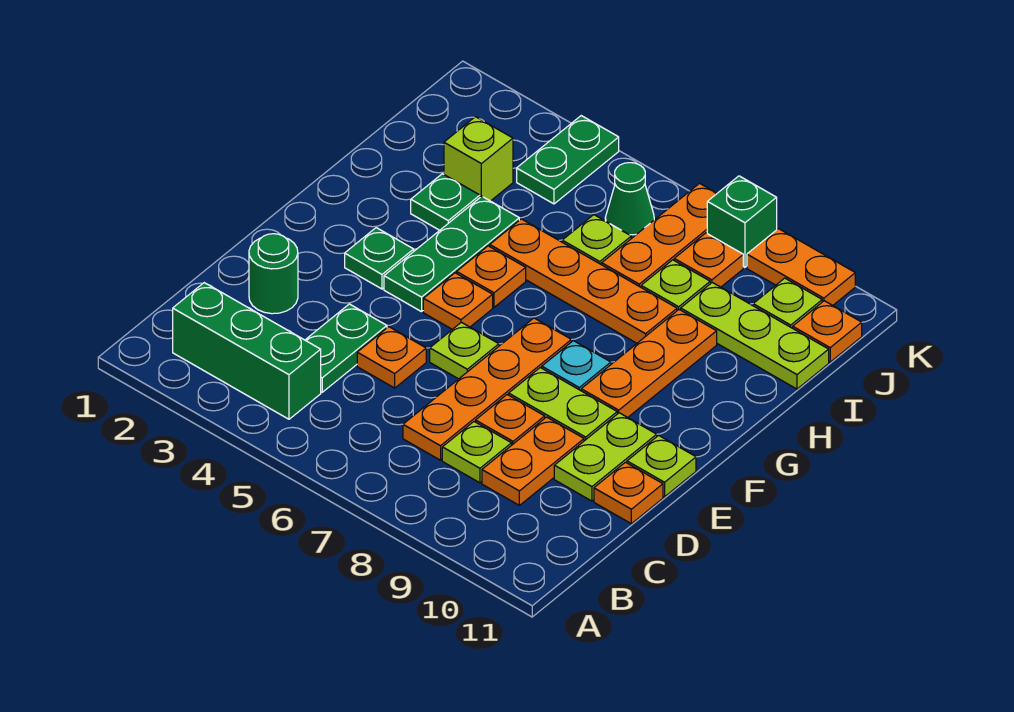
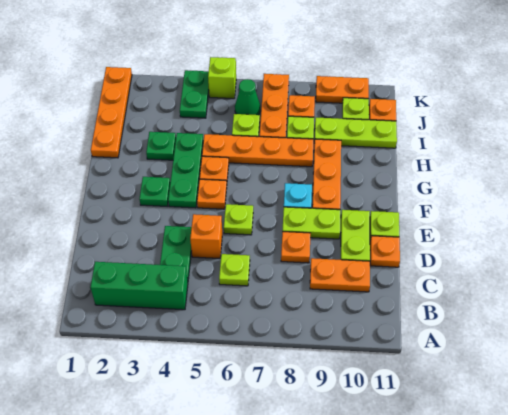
orange plate C7:F7 level 1 -> orange plate H1:K1 level 1
lime plate C8 level 1 -> lime plate C6 level 1
orange plate C9:D9 level 1 -> orange plate C9:C10 level 1
green round brick D2 level 1 -> none
orange plate D5 level 1 -> orange brick D5 level 1
lime brick I3 level 1 -> lime brick K5 level 1
green brick K8 level 1 -> none

